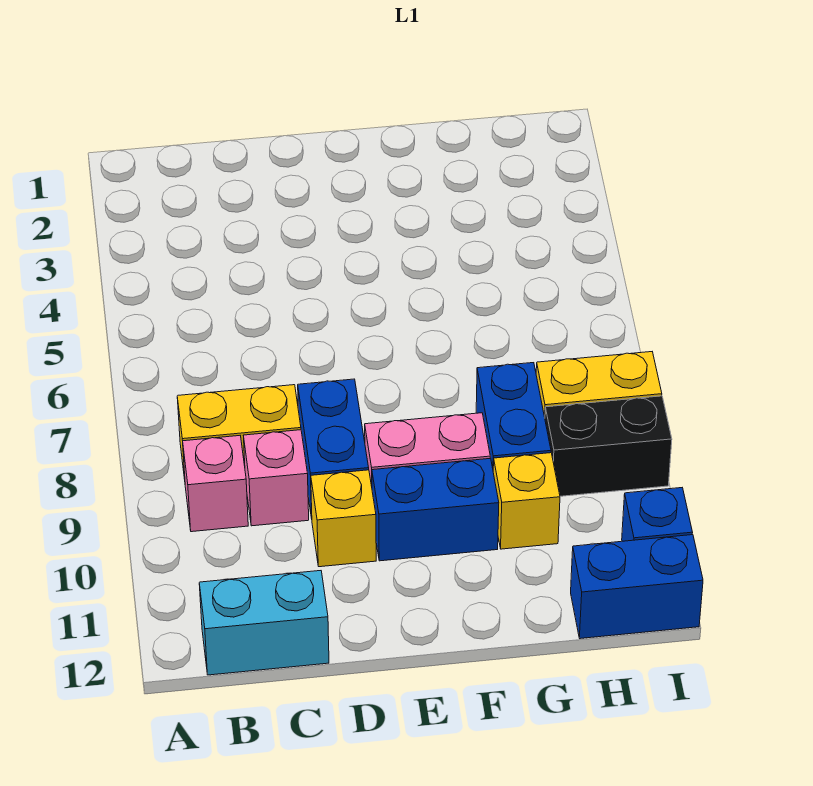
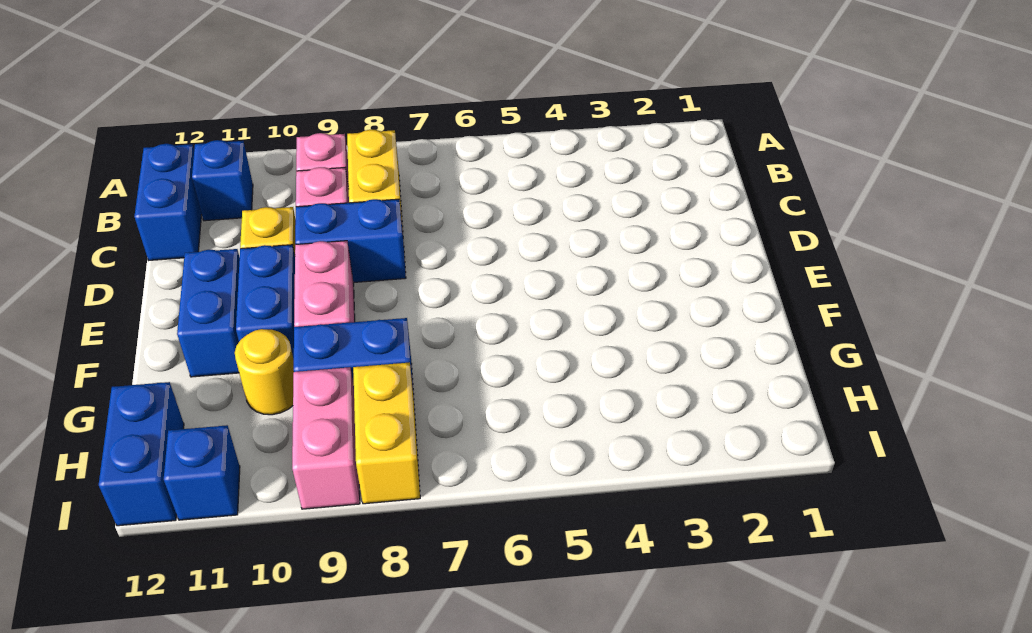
none -> blue brick B11 level 1
cyan brick B12:C12 level 1 -> blue brick B12:C12 level 1
none -> blue brick E11:F11 level 1
yellow brick G10 level 1 -> yellow round brick G10 level 1
black brick H9:I9 level 1 -> pink brick H9:I9 level 1

